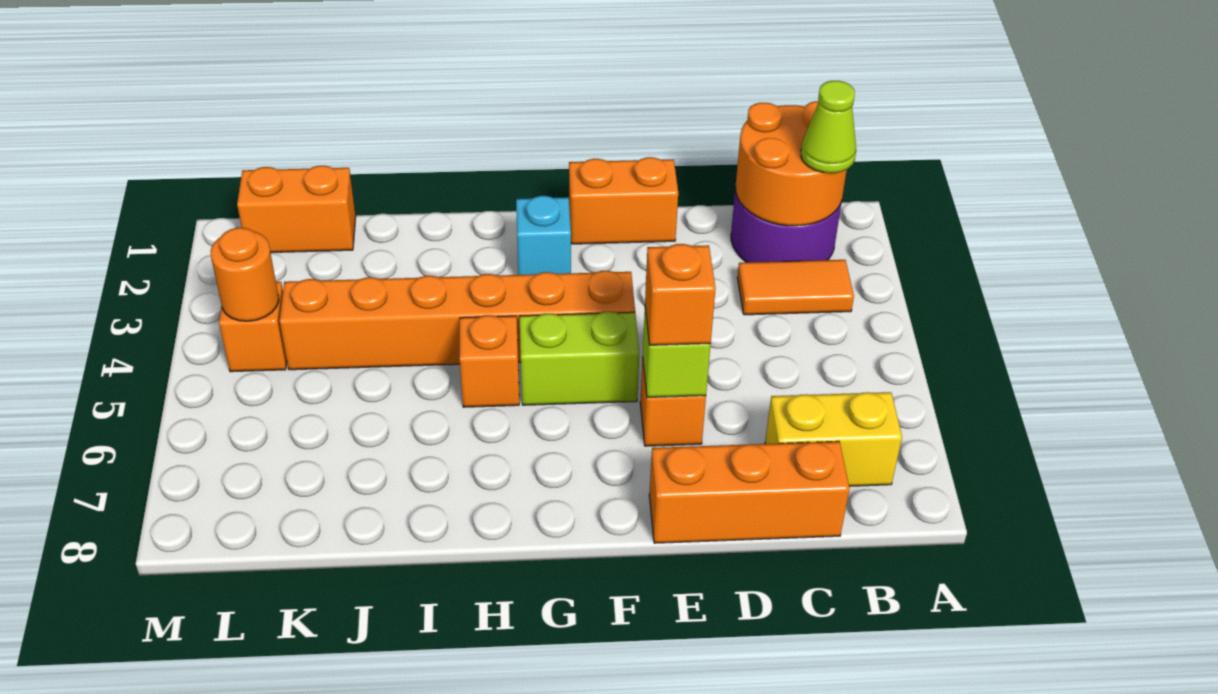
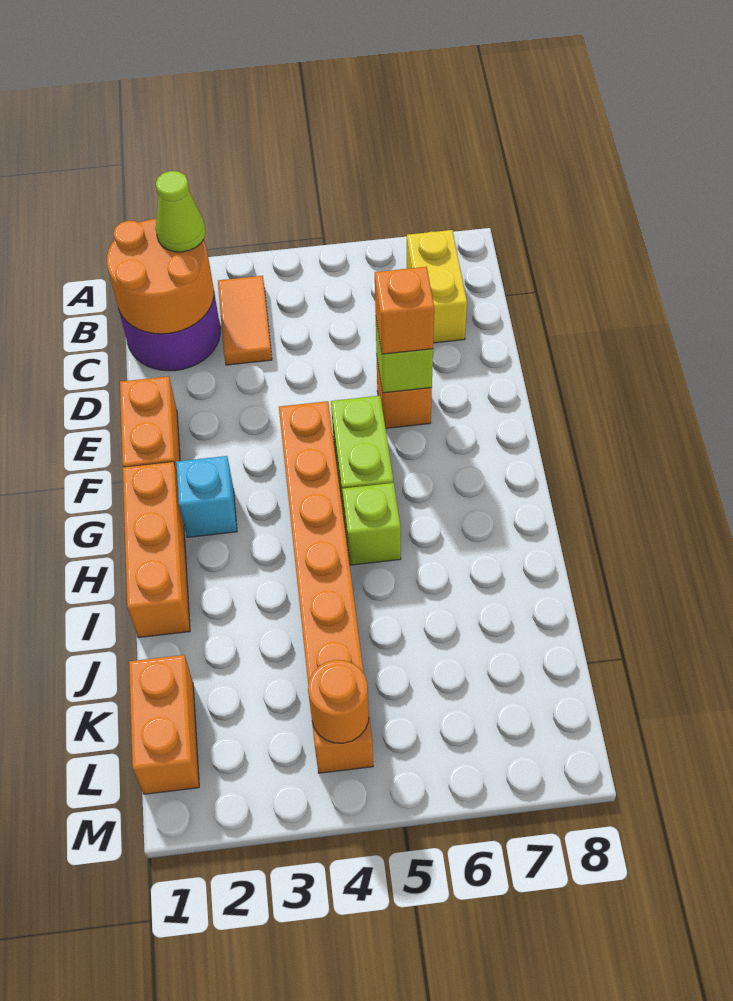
orange brick C8:E8 level 1 -> orange brick G1:I1 level 1
orange brick H5 level 1 -> lime brick H5 level 1

